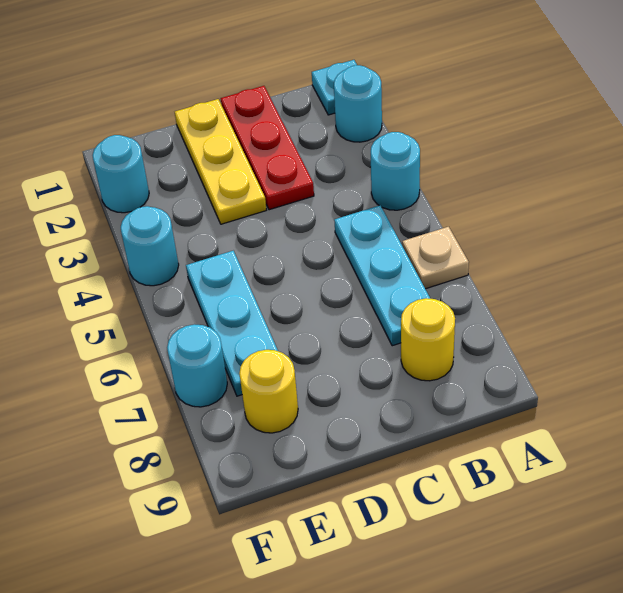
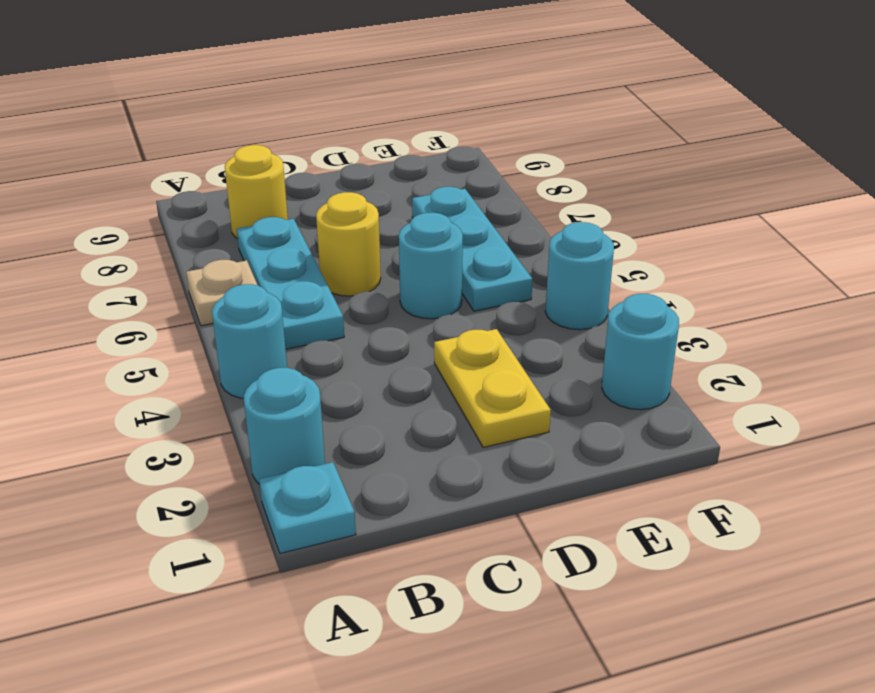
red plate C1:C3 level 1 -> none
yellow plate D1:D3 level 1 -> yellow plate D2:D3 level 1
yellow round brick E8 level 1 -> yellow round brick C6 level 1
cyan round brick F7 level 1 -> cyan round brick D5 level 1

